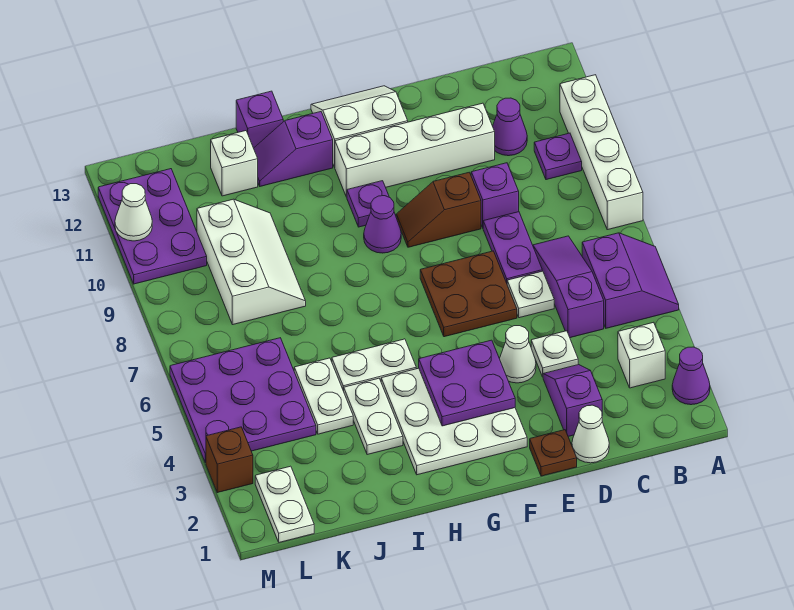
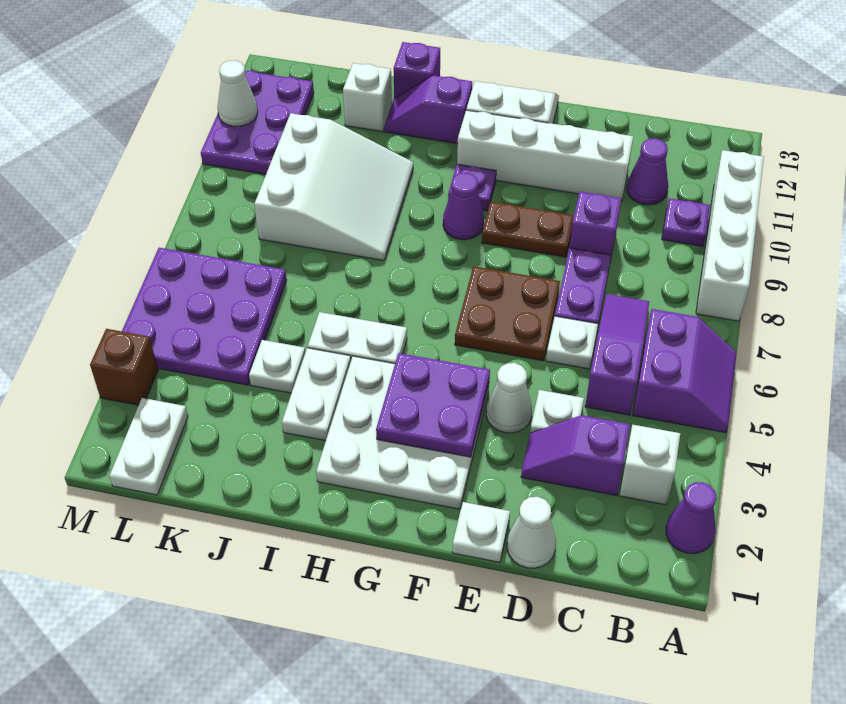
purple slope D2:D3 level 1 top 2 -> purple slope C3:D3 level 1 top C
brown plate E1 level 1 -> white plate E1 level 1
brown slope E9:F9 level 1 top E -> brown plate E9:F9 level 1
white plate J4:J5 level 1 -> white plate J4 level 1
white slope J8:K10 level 1 top K -> white slope I8:K10 level 1 top K

